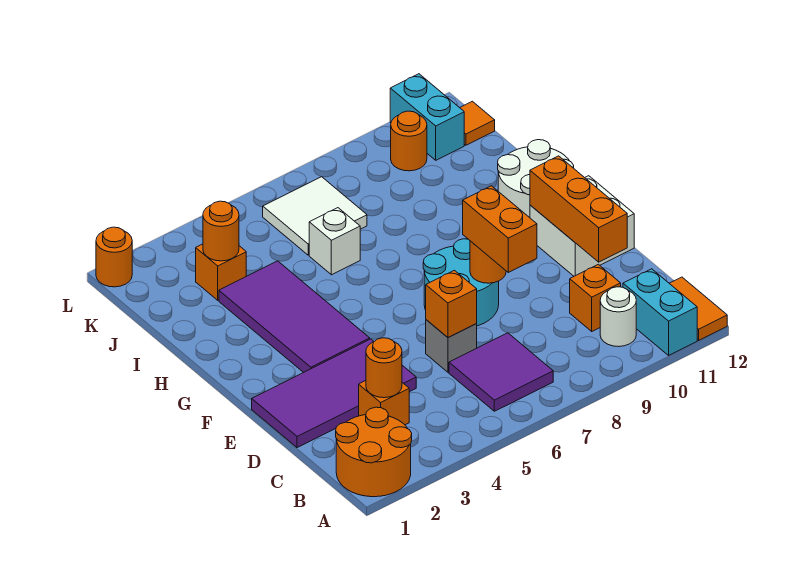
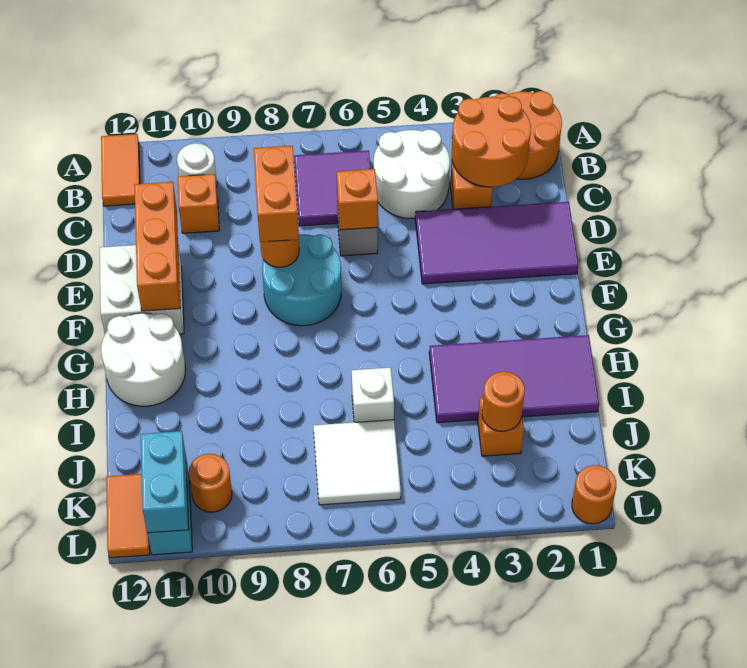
cyan brick A11:B11 level 1 -> cyan brick K11:L11 level 2
none -> white round brick B4:C5 level 1
orange round brick C3 level 2 -> orange round brick B2:C3 level 2
purple tile F3:I4 level 1 -> purple tile H1:I4 level 1
orange tile K12 level 1 -> orange tile K12:L12 level 1

